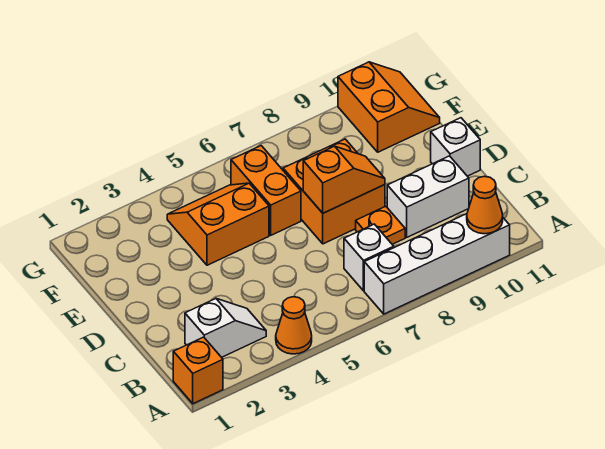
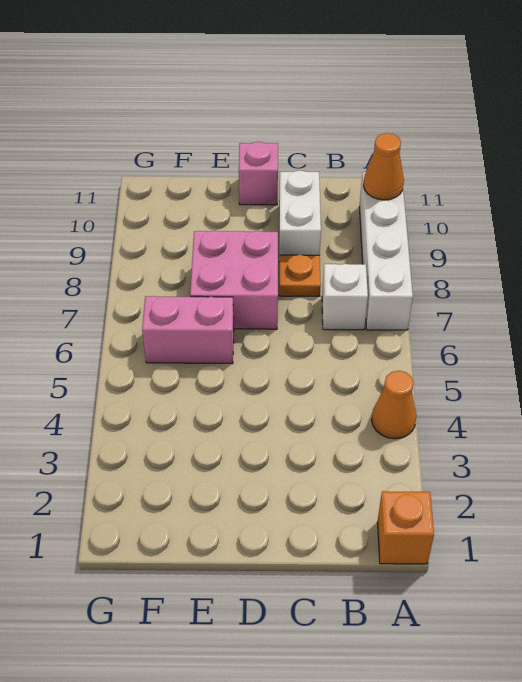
white slope B2:B3 level 1 top 2 -> none
orange brick D7:E8 level 1 -> pink brick D7:E8 level 1
orange slope D7:D8 level 2 top 7 -> none
white brick D11 level 1 -> pink brick D11 level 1
orange slope E4:F5 level 1 top E -> none
orange brick E6:F6 level 1 -> pink brick E6:F6 level 1
orange slope F10:G11 level 1 top 10 -> none

